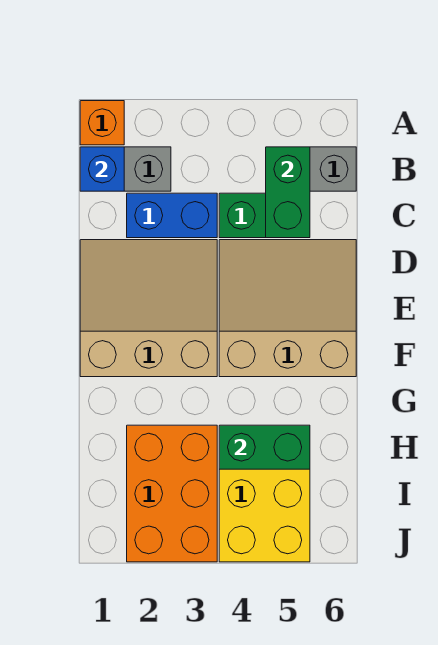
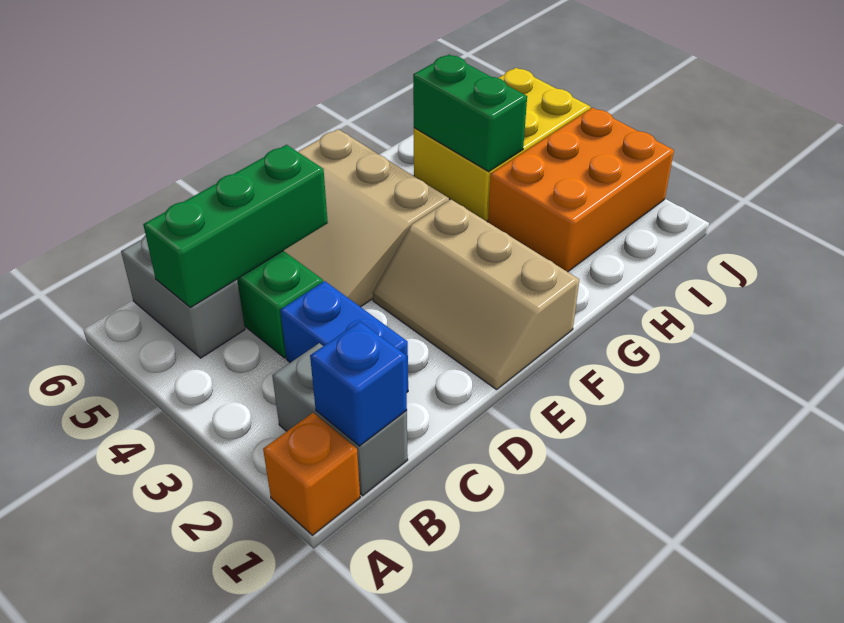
green brick B5:C5 level 2 -> green brick B5:D5 level 2
tan slope D1:F3 level 1 top F -> tan slope E1:F3 level 1 top F

